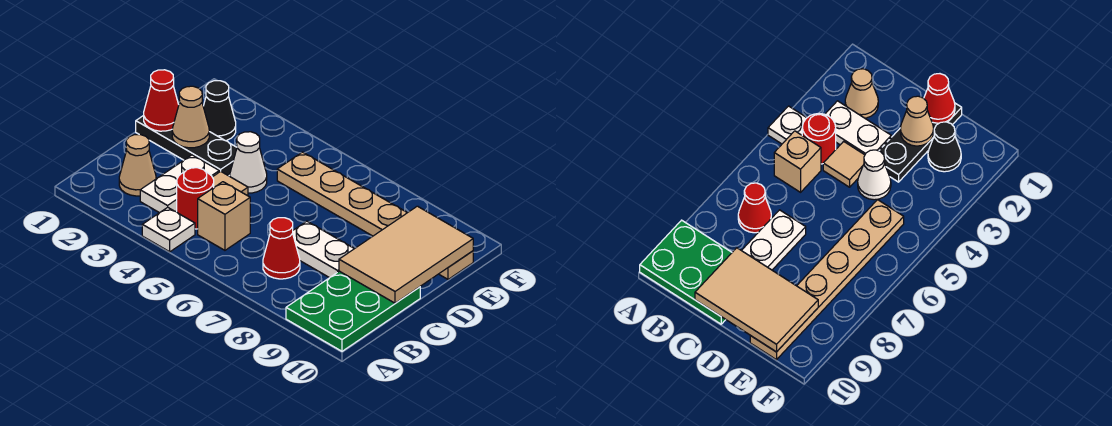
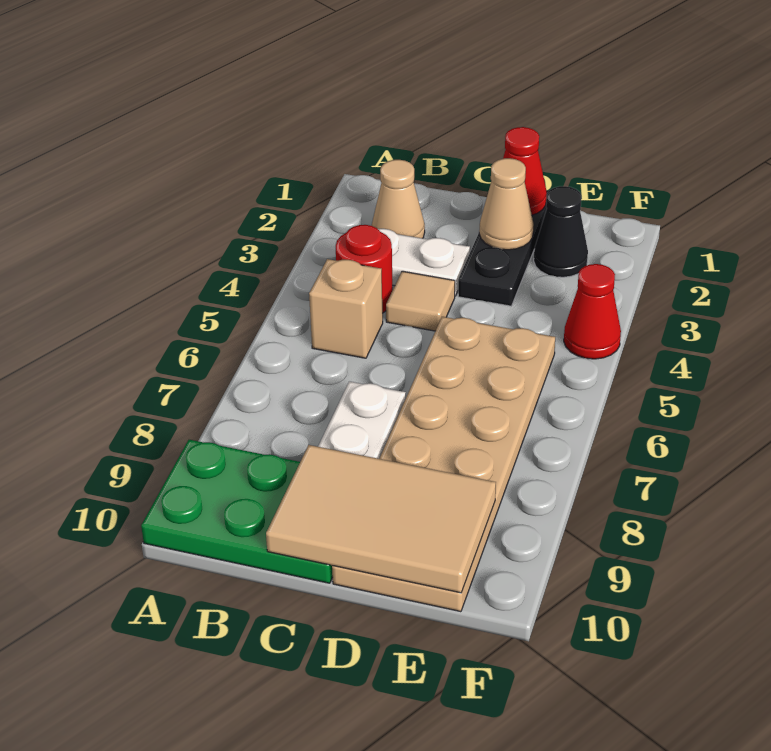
white plate A4 level 1 -> none
red cone B7 level 1 -> red cone F4 level 1
white cone D4 level 1 -> none
tan plate E5:E10 level 1 -> tan plate D5:E10 level 1

